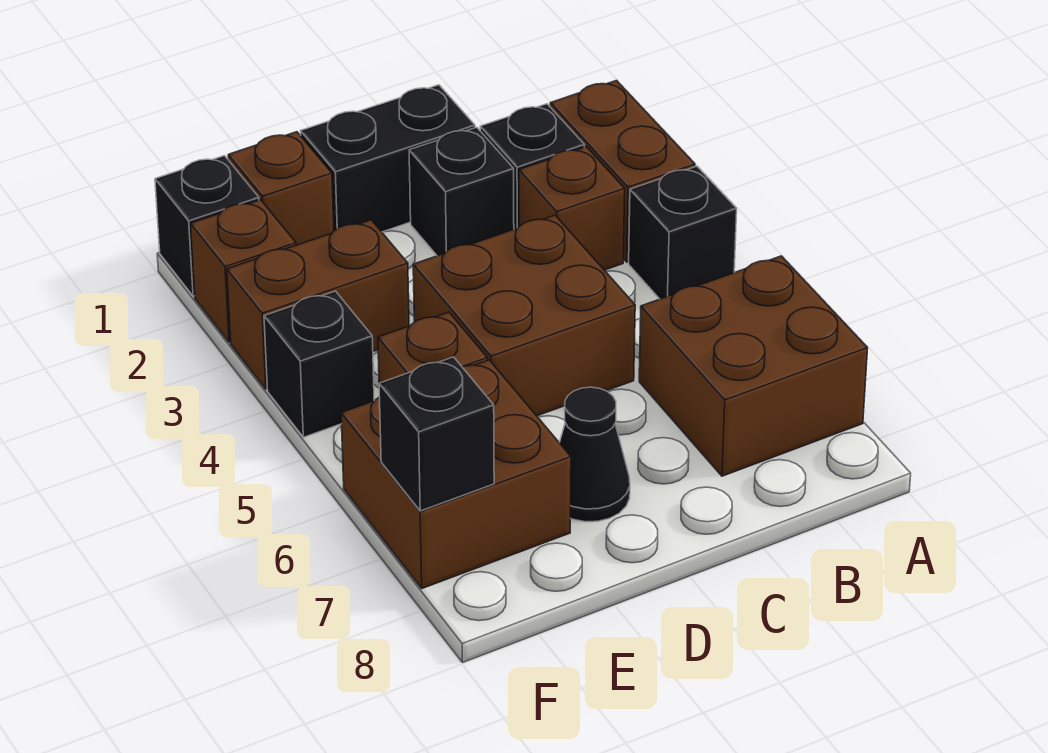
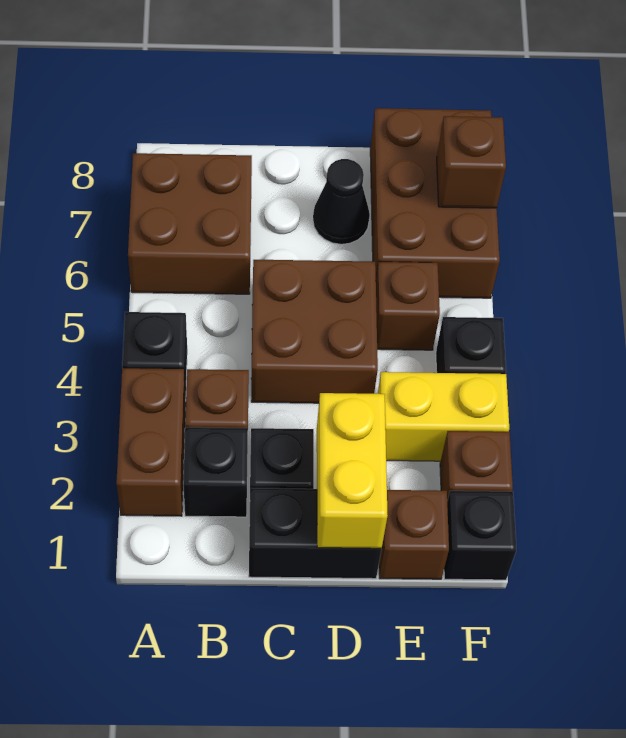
none -> yellow brick D1:D2 level 2
brown brick E3:F3 level 1 -> yellow brick E3:F3 level 1
brown brick E6:F7 level 1 -> brown brick E6:F8 level 1
black brick F7 level 2 -> brown brick F7 level 2

